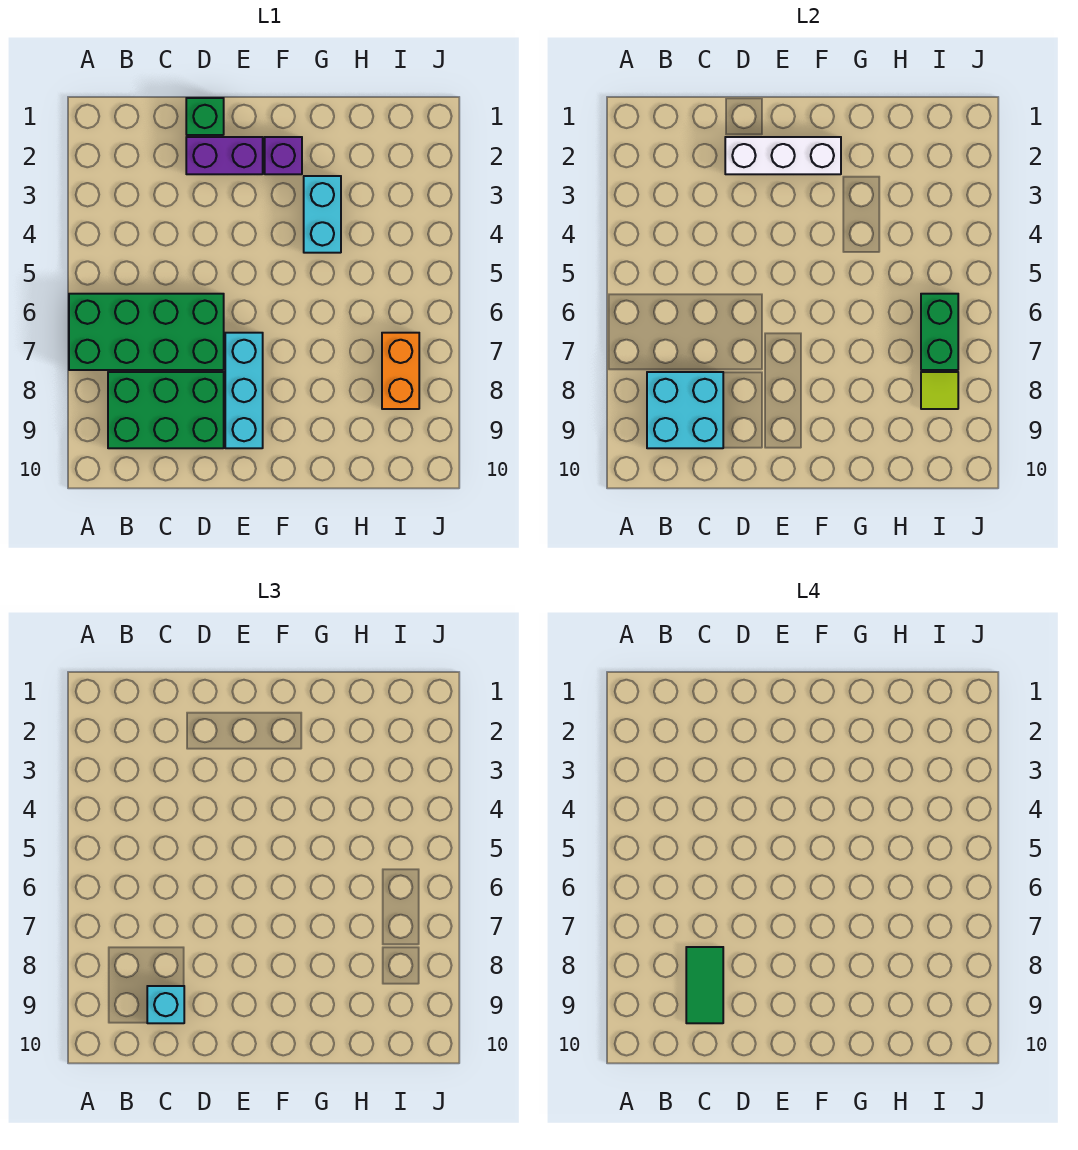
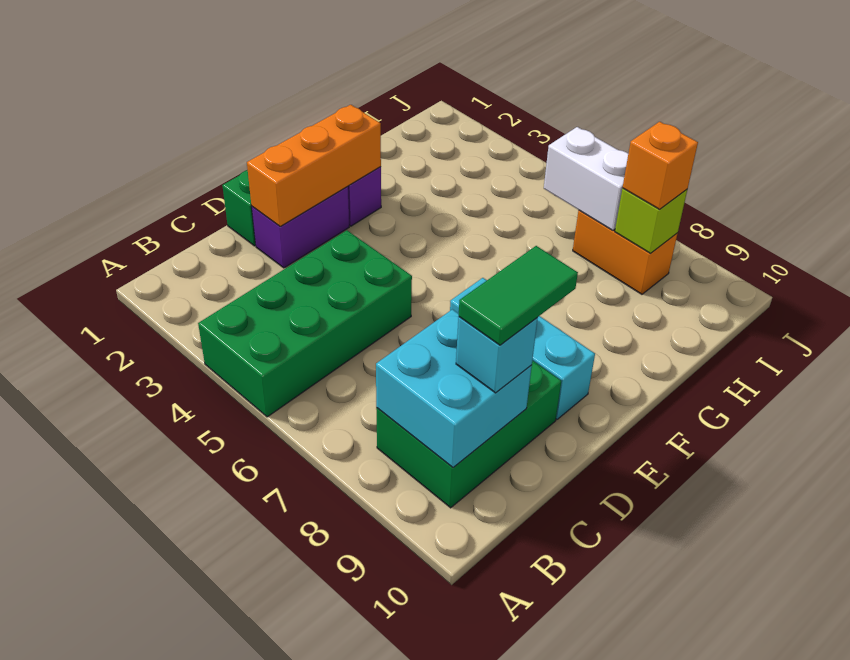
green brick A6:D7 level 1 -> green brick A4:D5 level 1
green tile C8:C9 level 4 -> green tile C9:D9 level 4
white brick D2:F2 level 2 -> orange brick D2:F2 level 2
cyan brick G3:G4 level 1 -> none
green brick I6:I7 level 2 -> white brick I6:I7 level 2
lime tile I8 level 2 -> lime brick I8 level 2
none -> orange brick I8 level 3

